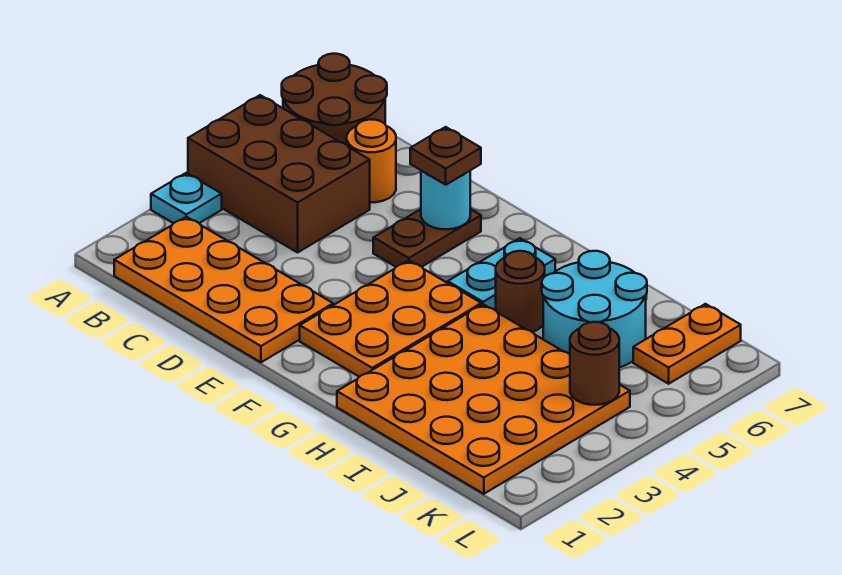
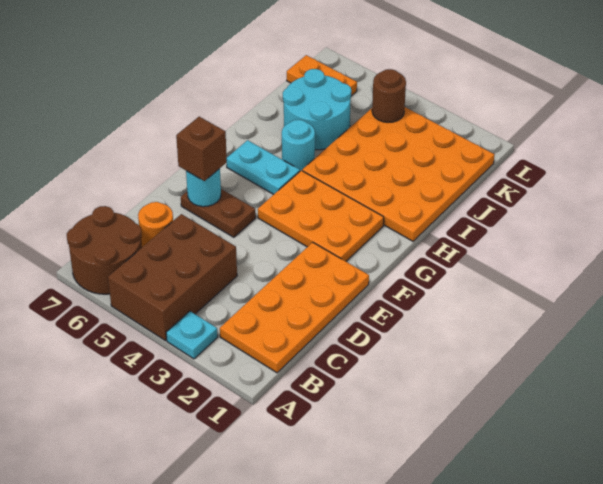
brown plate E6 level 3 -> brown brick E6 level 3
brown round brick H5 level 1 -> cyan round brick H5 level 1

